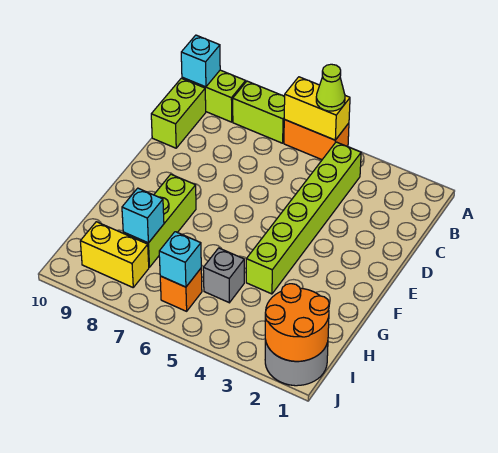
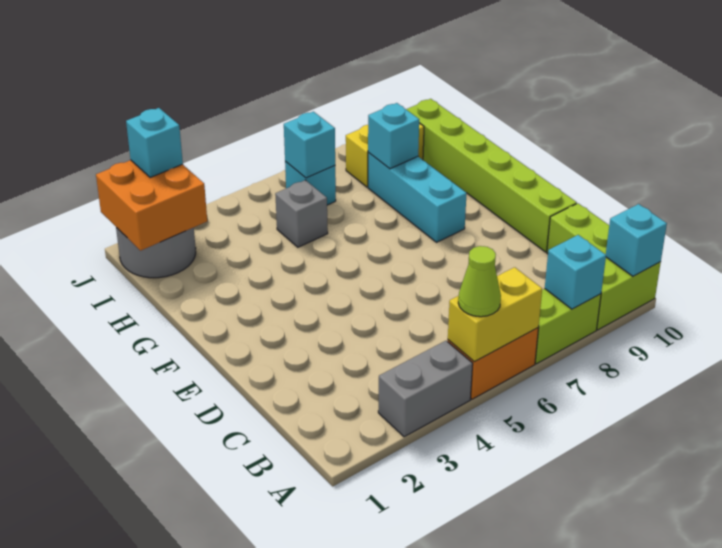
none -> grey brick A3:A4 level 1
none -> cyan brick A8 level 2
lime brick B4:G4 level 1 -> lime brick D10:I10 level 1
lime brick F8:H8 level 1 -> cyan brick F8:H8 level 1
orange round brick I1:J2 level 2 -> orange brick I1:J2 level 2
orange brick I6 level 1 -> cyan brick I6 level 1
none -> cyan brick J2 level 3

